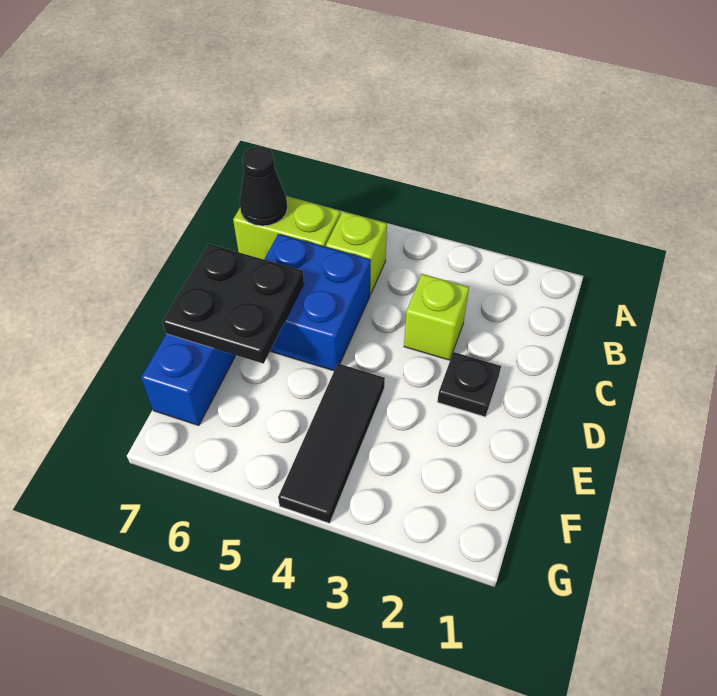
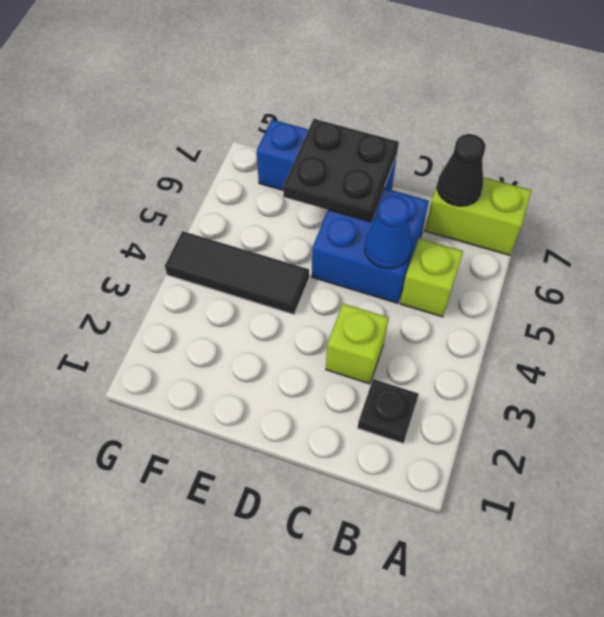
lime brick B6:B7 level 1 -> lime brick A7:B7 level 1
none -> blue cone C5 level 2
black plate D2 level 1 -> black plate B2 level 1

